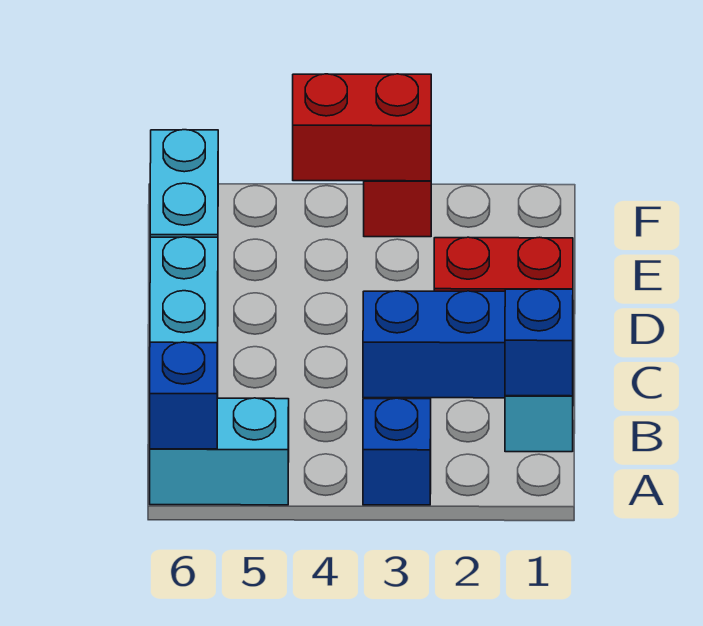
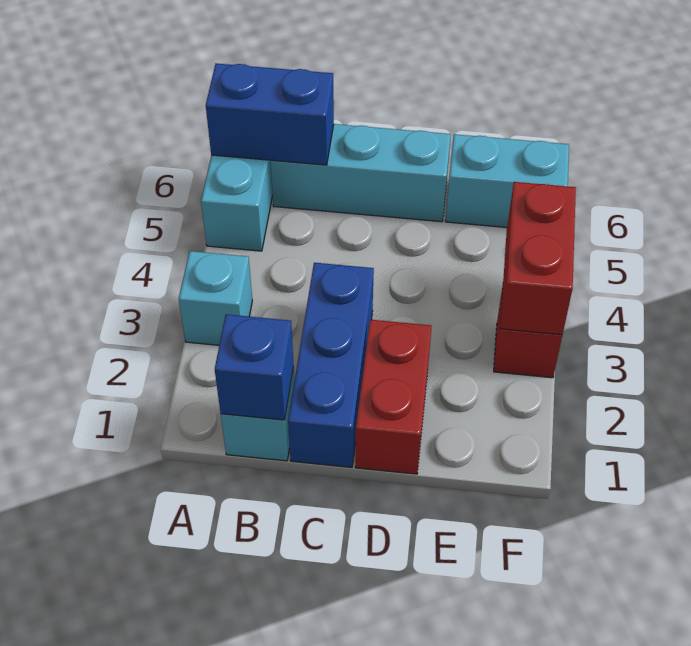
blue brick A3 level 1 -> cyan brick A3 level 1
blue brick A6 level 2 -> blue brick A6:B6 level 2

